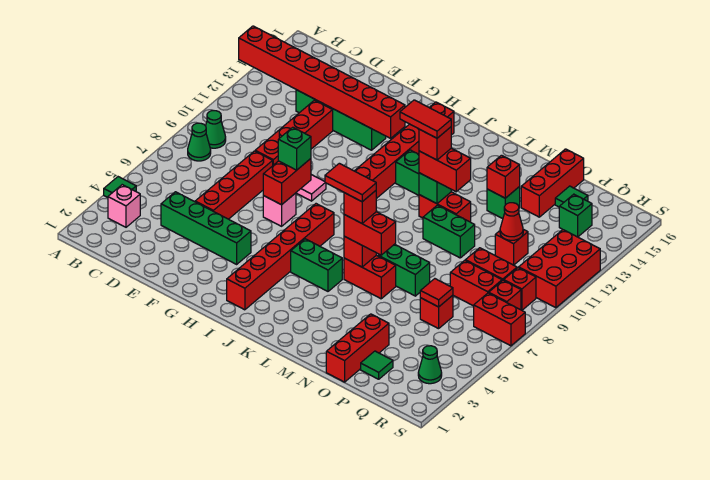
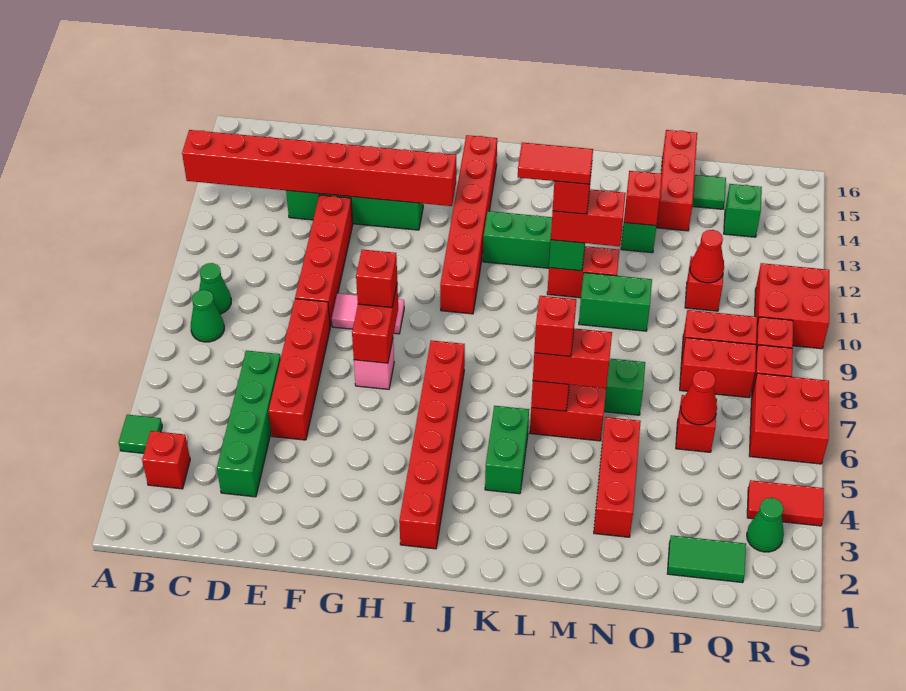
pink brick B3 level 1 -> red brick B3 level 1
green brick D4:G4 level 1 -> green brick D3:D6 level 1
green brick G8 level 3 -> red brick G8 level 3
green brick J5:K5 level 1 -> green brick K4:K5 level 1
red tile K6:L6 level 5 -> red tile R4:S4 level 1
red brick O1:O3 level 1 -> red brick N3:N5 level 1
green tile P2 level 1 -> green tile P2:Q2 level 1
red tile P6 level 2 -> red cone P6 level 2
red brick R7:S7 level 1 -> red brick R6:S7 level 1
red brick R10:S12 level 1 -> red brick R10:S11 level 1

